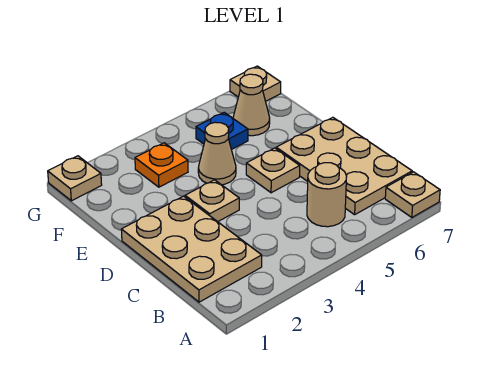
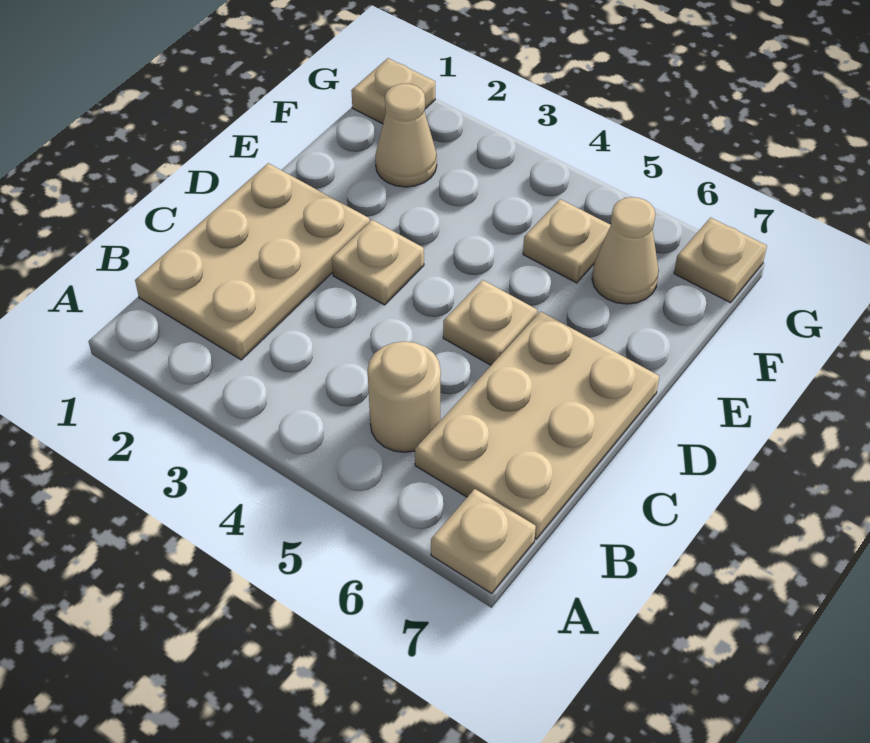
tan cone E4 level 1 -> tan cone F2 level 1
orange plate F3 level 1 -> none
blue plate F5 level 1 -> tan plate F5 level 1

